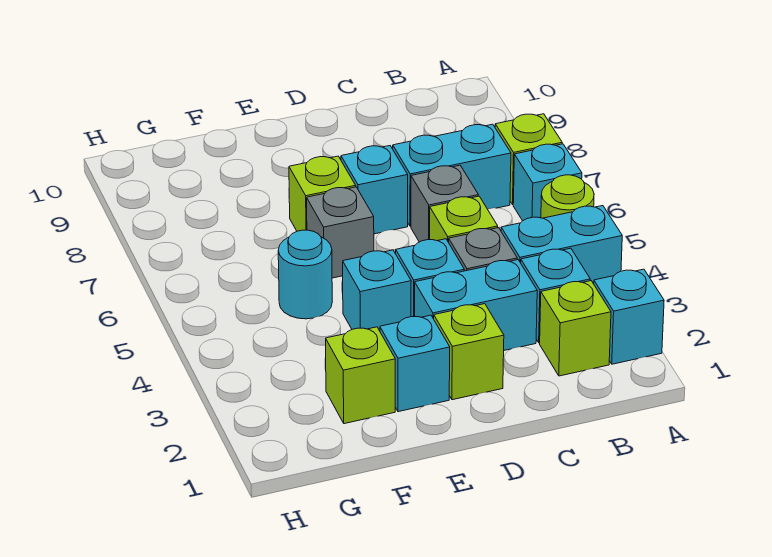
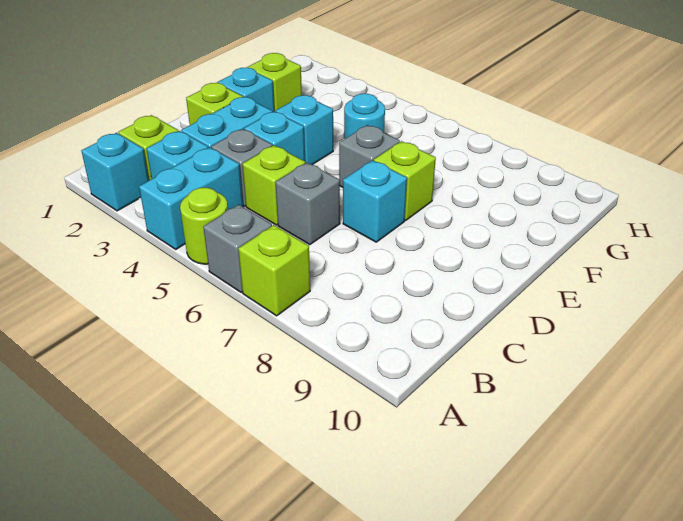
cyan brick A6 level 1 -> grey brick A6 level 1
cyan brick B7:C7 level 1 -> none

